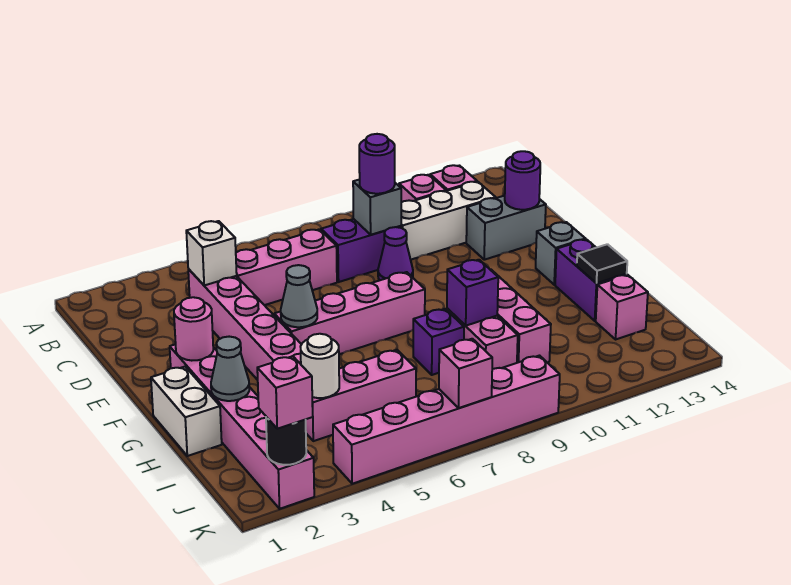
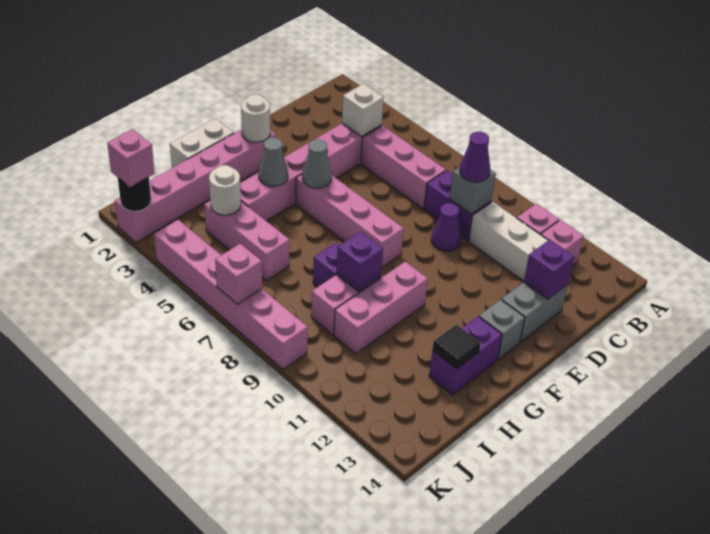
purple round brick C9 level 3 -> purple cone C9 level 3
grey brick D12:D13 level 1 -> grey brick D13:E13 level 1
purple round brick D13 level 2 -> purple brick D13 level 2
pink round brick F2 level 2 -> white round brick F2 level 2
grey cone H2 level 2 -> grey cone G4 level 2
pink brick I13 level 1 -> none

